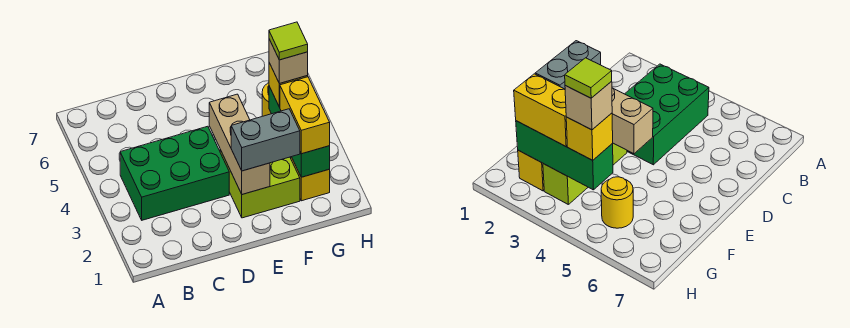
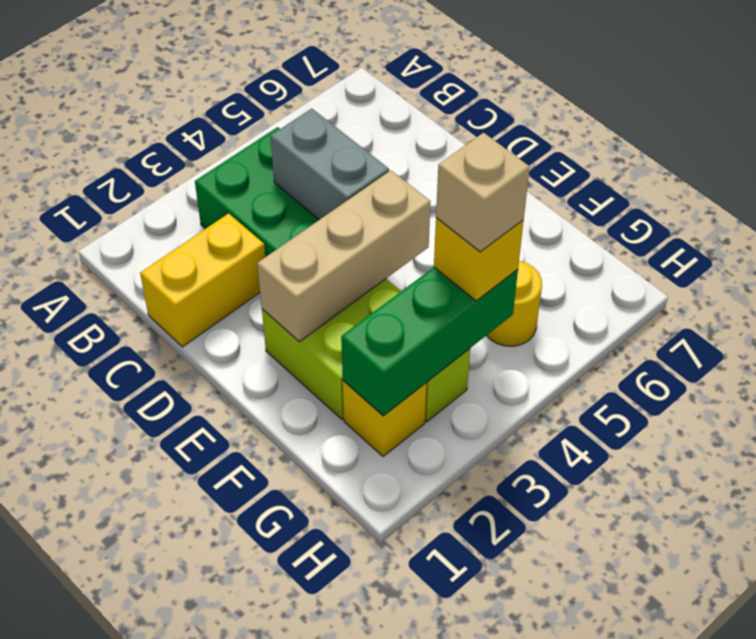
grey brick E2:F2 level 3 -> grey brick C4:D4 level 2
yellow brick G2:G3 level 3 -> yellow brick C1:C2 level 1
lime tile G4 level 5 -> none

